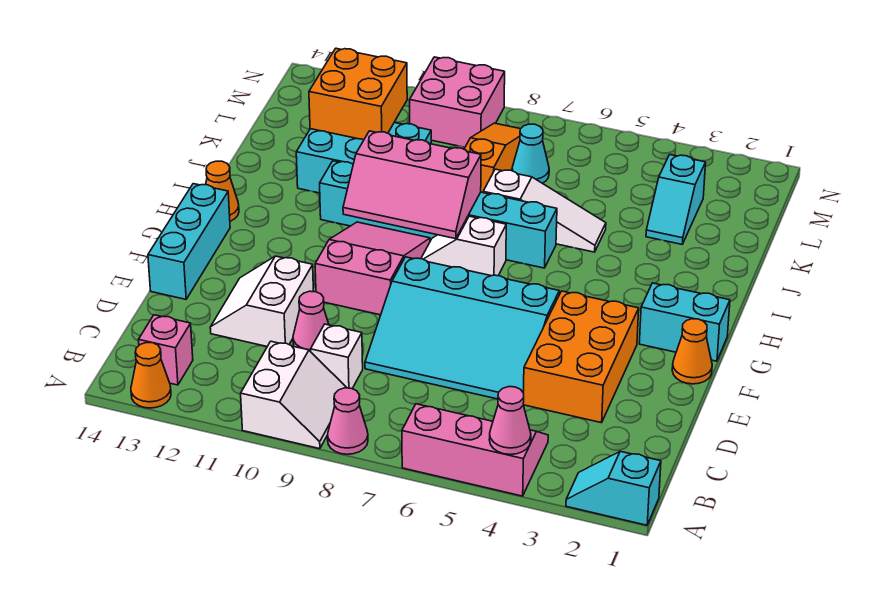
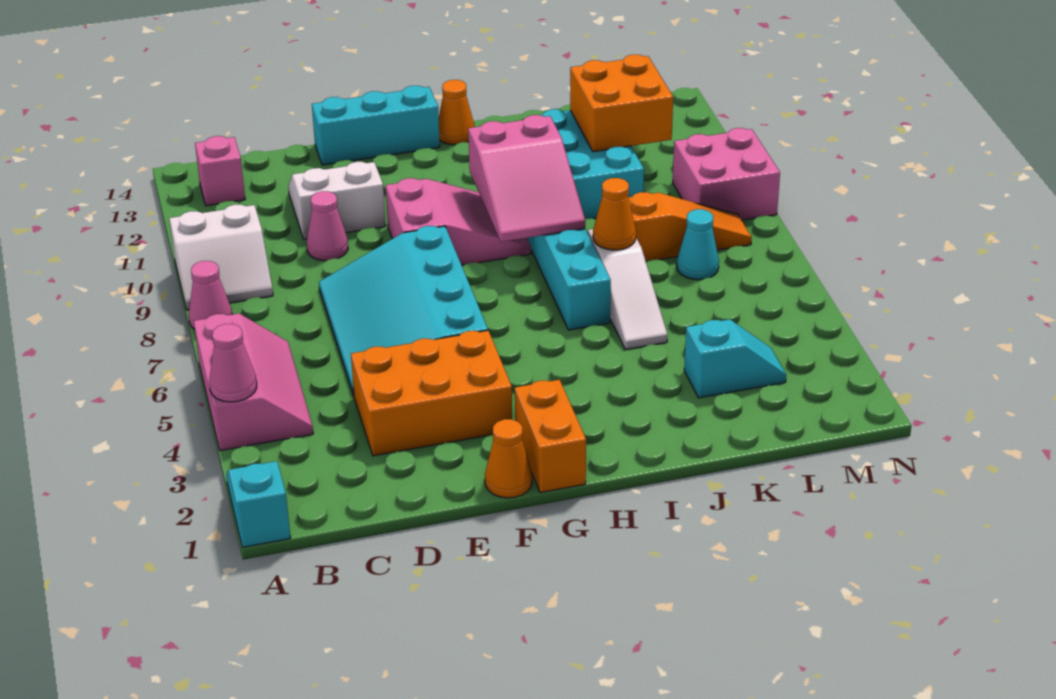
orange cone A13 level 1 -> orange cone J7 level 2
white brick C9 level 1 -> none
cyan brick G1:G2 level 1 -> orange brick G1:G2 level 1
white slope H7:H8 level 1 top 7 -> none
pink slope H8:I10 level 2 top I -> pink slope H8:I10 level 2 top 10
cyan slope K3:L3 level 1 top L -> cyan slope K3:L3 level 1 top K

